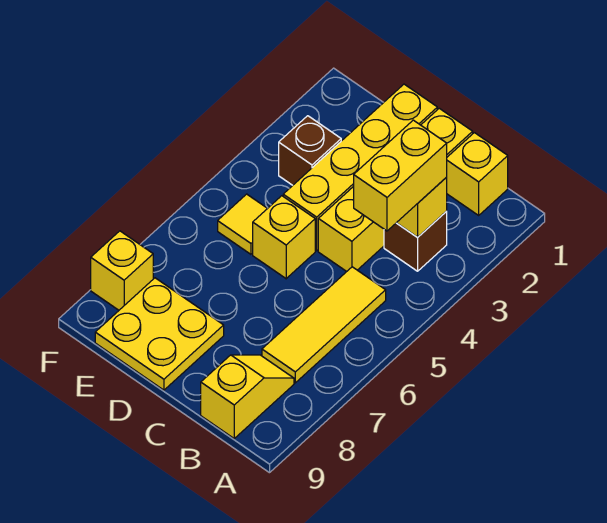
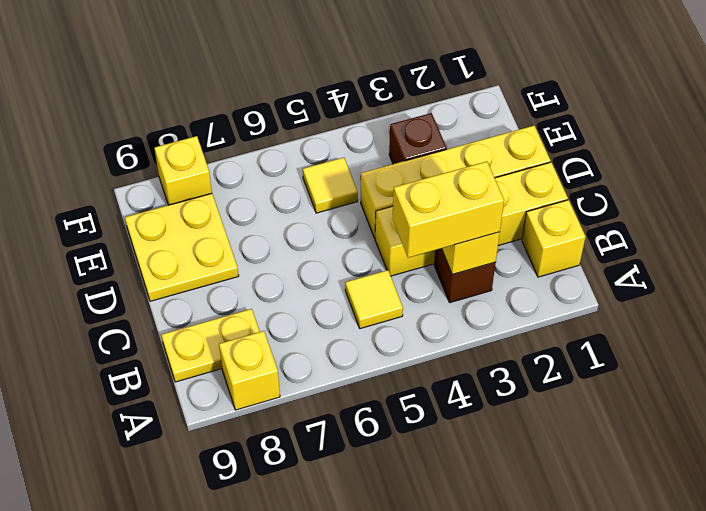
yellow tile B5:B7 level 1 -> yellow tile B5 level 1
yellow slope B8:B9 level 1 top 9 -> yellow plate B8:B9 level 1
yellow brick D5 level 1 -> yellow brick A8 level 1

